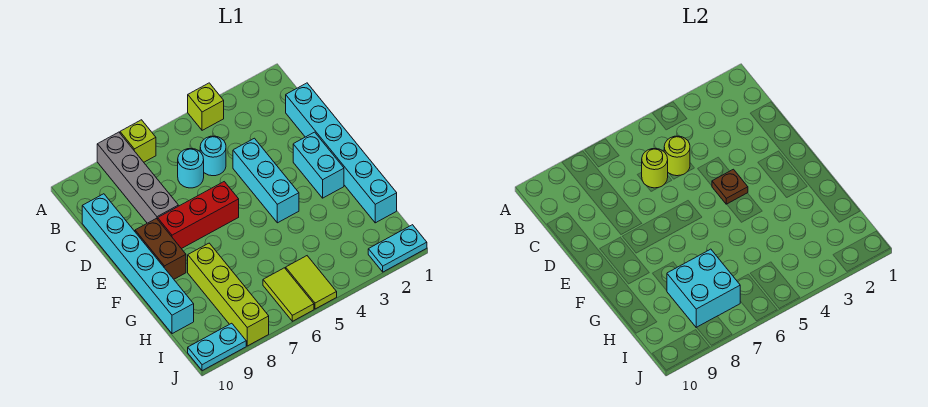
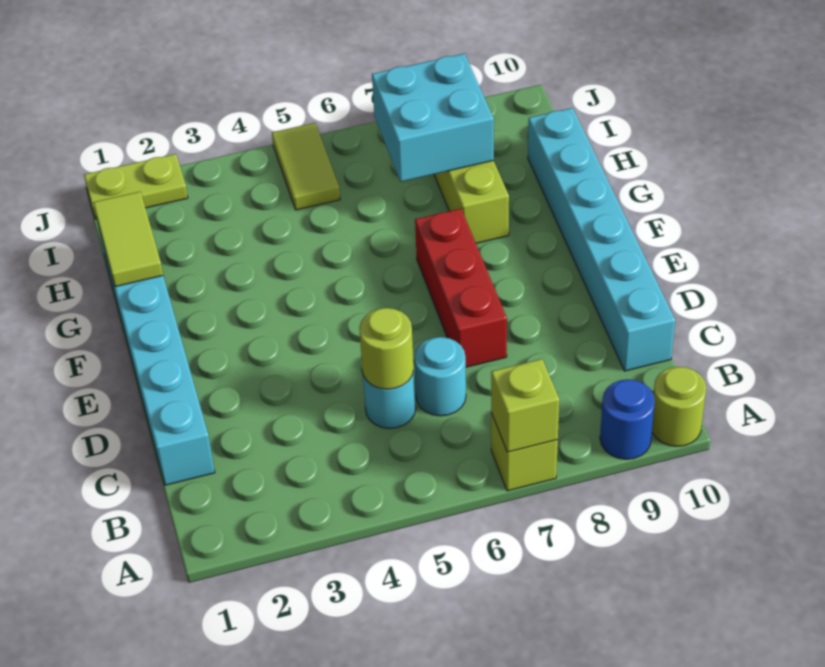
lime brick A4 level 1 -> lime brick A7 level 2
grey brick A8:D8 level 1 -> none
none -> blue round brick A9 level 1
lime round brick C6 level 2 -> lime round brick A10 level 1
cyan brick D4:F4 level 1 -> none
cyan brick E2:F2 level 1 -> none
brown plate E4 level 2 -> none
red brick E6:E8 level 1 -> red brick D7:F7 level 1
brown brick E9:F9 level 1 -> none
lime tile I6:J6 level 1 -> lime tile G1:H1 level 2
cyan plate J1:J2 level 1 -> lime plate J1:J2 level 1
cyan plate J9:J10 level 1 -> none

